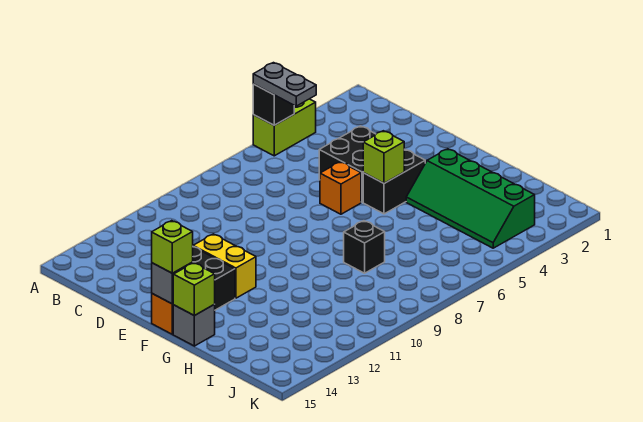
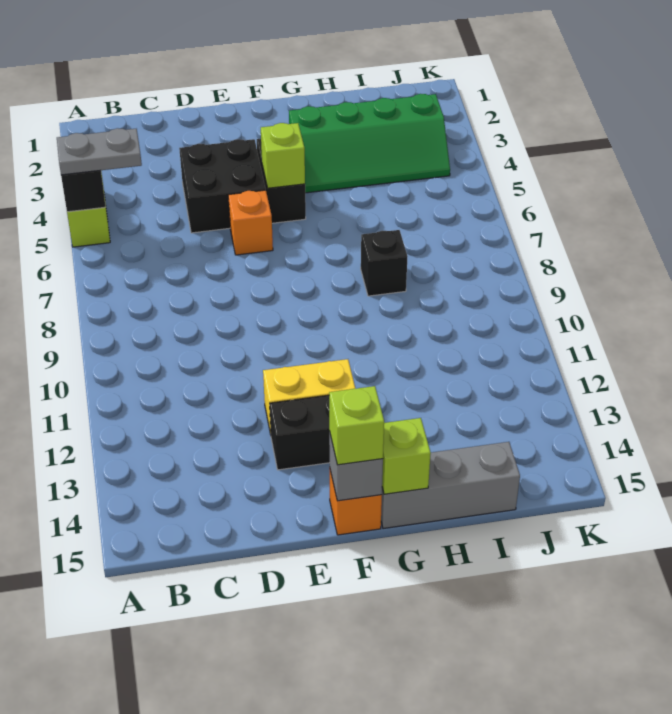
grey brick G15 level 1 -> grey brick G15:I15 level 1

